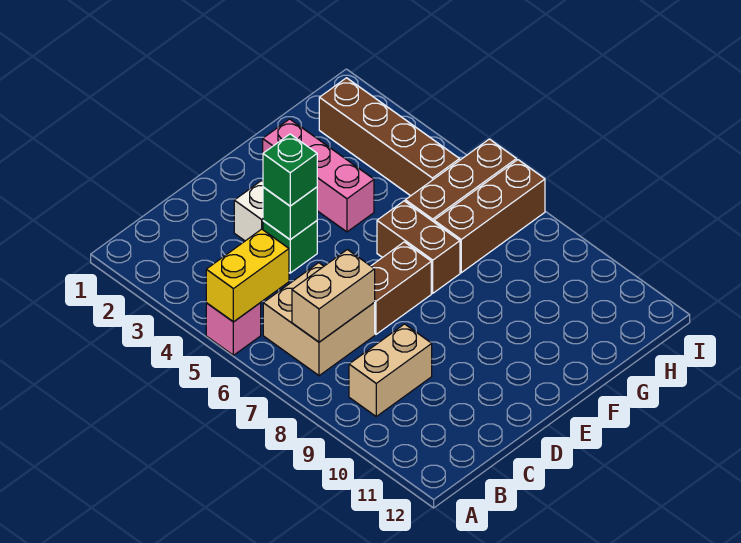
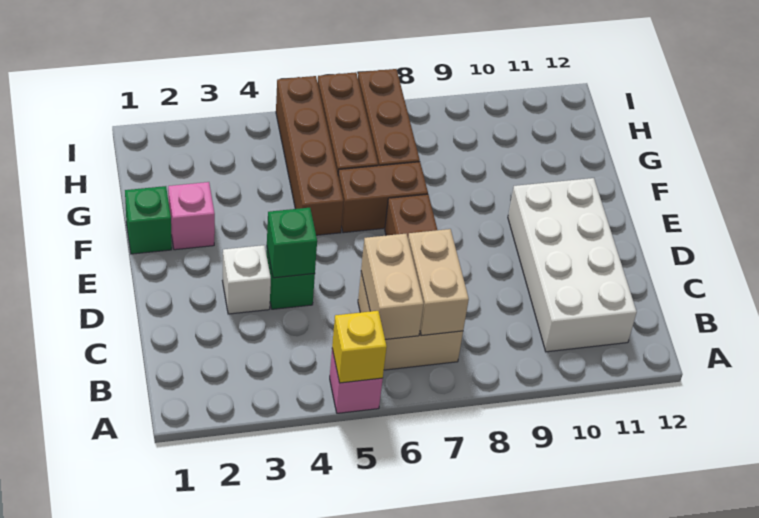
yellow brick A5:B5 level 2 -> yellow brick A5 level 2
tan brick B9:C9 level 1 -> tan brick B6:C6 level 2
none -> white brick B10:E11 level 1
green brick D4 level 3 -> green brick F1 level 1
pink brick F2:F4 level 1 -> pink brick F2 level 1
brown brick H2:H5 level 1 -> brown brick F5:I5 level 1

